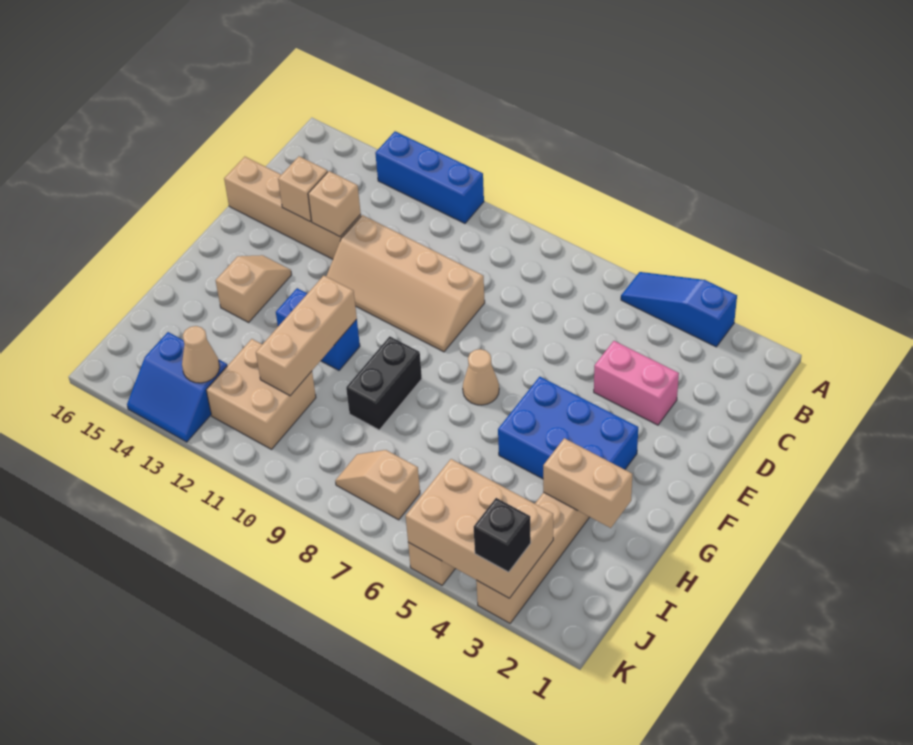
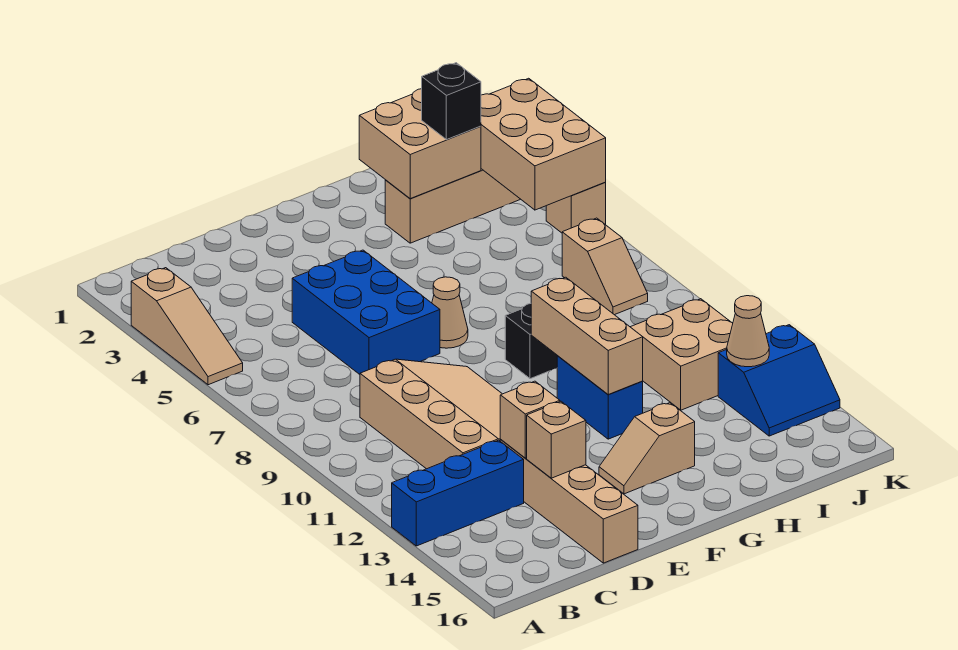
blue slope A3:A5 level 1 top 3 -> tan slope A3:A5 level 1 top 3
blue brick A11:A13 level 1 -> blue brick A13:C13 level 1
pink brick D3:D4 level 1 -> none
tan slope D9:E12 level 1 top D -> tan slope C9:E12 level 1 top C
blue brick F3:G5 level 1 -> blue brick D5:E7 level 1
tan brick G11:I11 level 2 -> tan brick G10:G12 level 2
tan brick H2:H3 level 2 -> tan brick H2:I3 level 2
blue slope J13:K14 level 1 top J -> blue slope J13:K14 level 1 top 13
black brick K3 level 3 -> black brick I3 level 3

